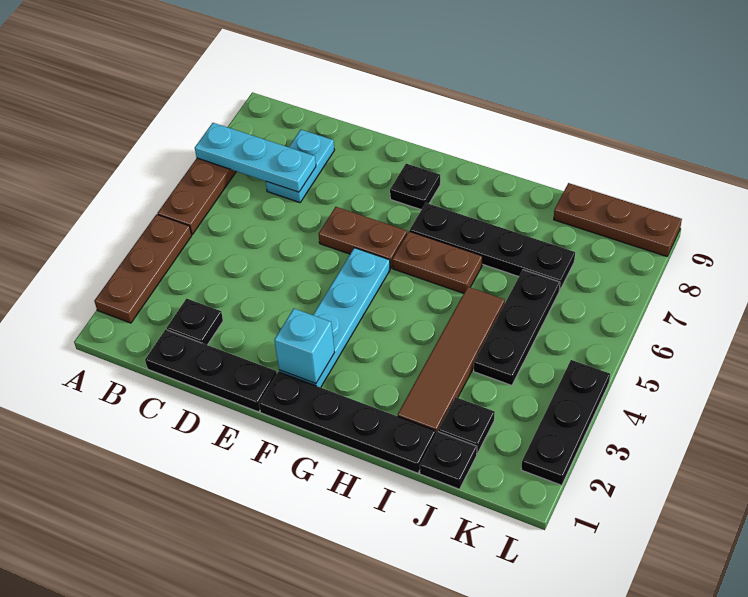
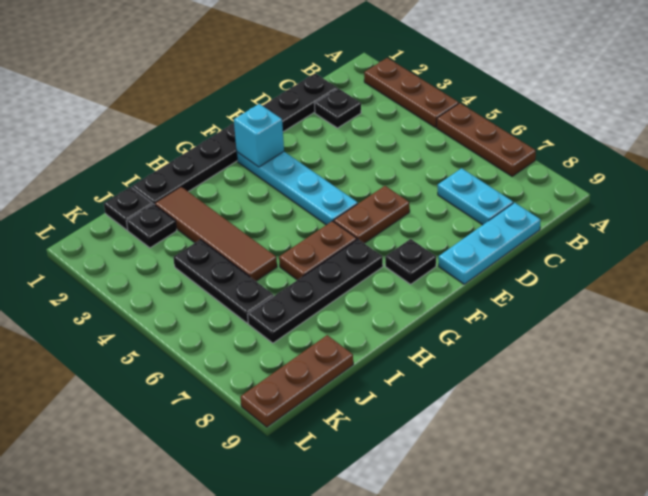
cyan plate A7:C7 level 2 -> cyan plate C9:E9 level 1
black plate L2:L4 level 1 -> none

